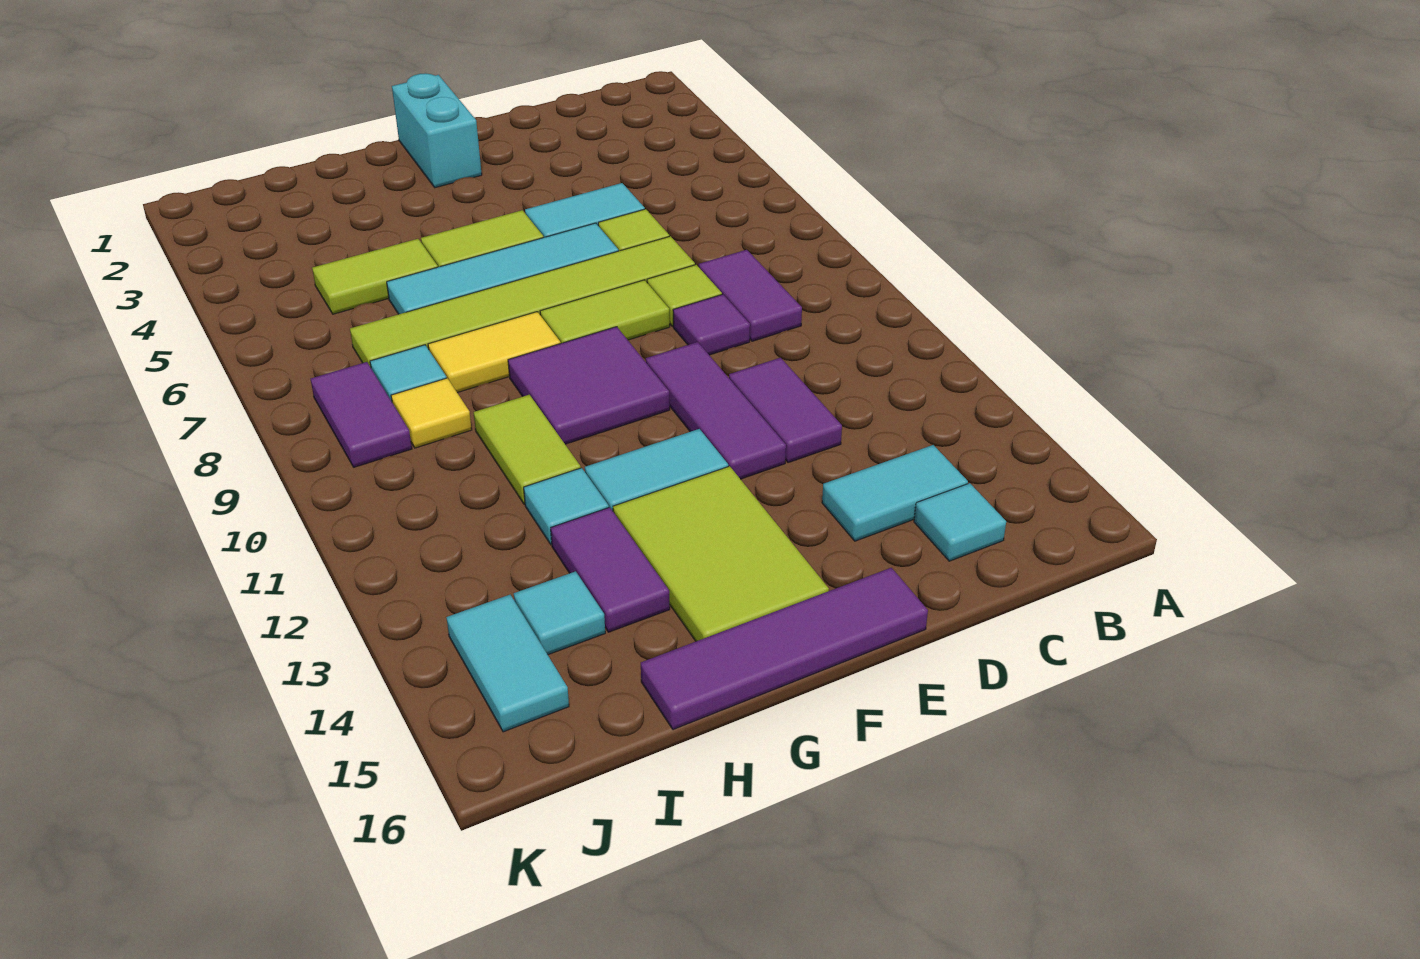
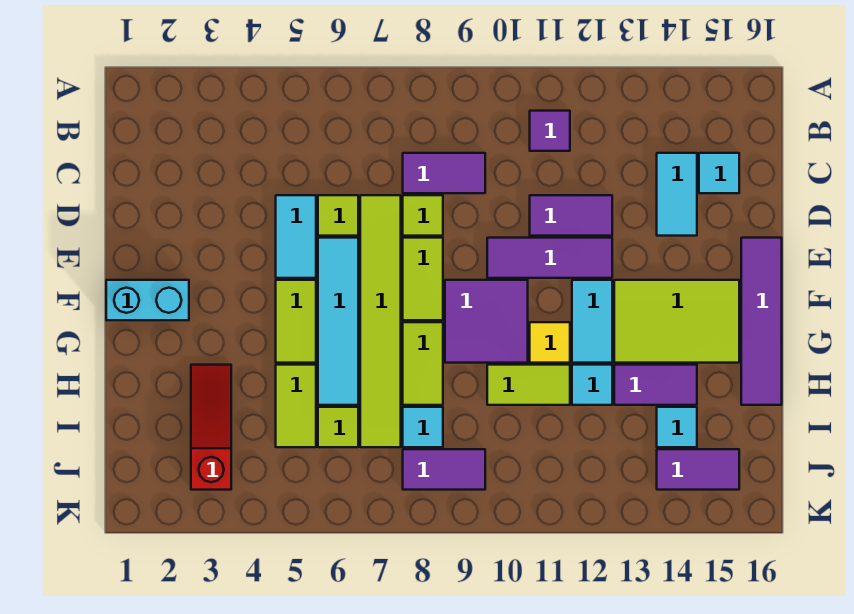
purple tile D9 level 1 -> purple tile B11 level 1
yellow tile G8:H8 level 1 -> lime tile G8:H8 level 1
none -> red slope H3:J3 level 1 top J
none -> lime tile I6 level 1
yellow tile I9 level 1 -> yellow tile G11 level 1
cyan tile J14:J15 level 1 -> purple tile J14:J15 level 1

